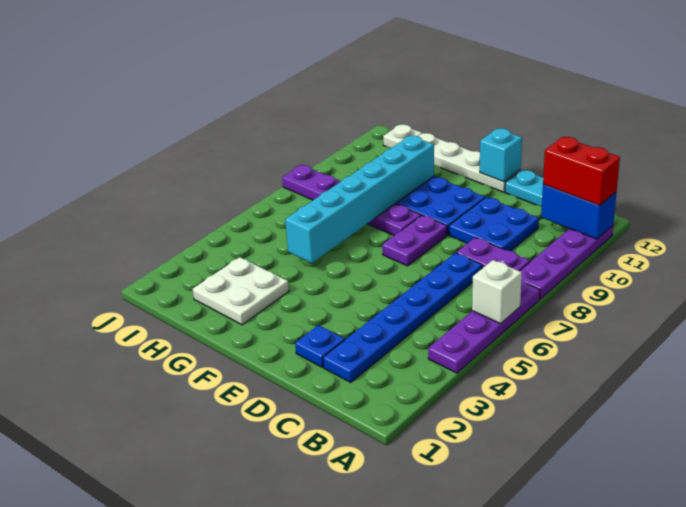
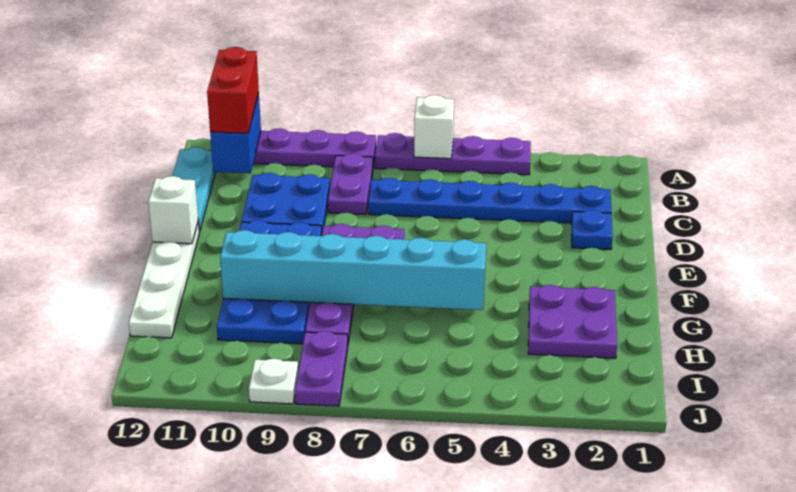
cyan brick E12 level 2 -> white brick E12 level 2
white plate G2:H3 level 1 -> purple plate G2:H3 level 1
white plate I12 level 1 -> white plate J9 level 1

